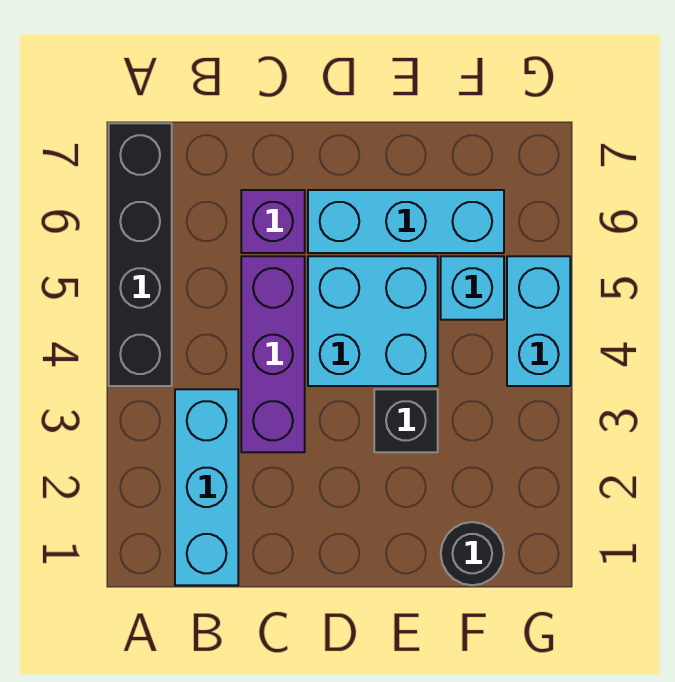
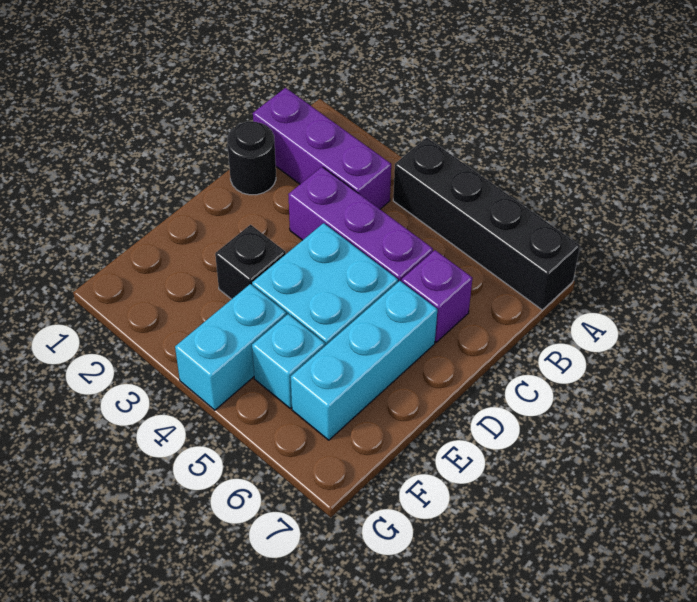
cyan brick B1:B3 level 1 -> purple brick B1:B3 level 1
black round brick F1 level 1 -> black round brick C1 level 1
cyan brick G4:G5 level 1 -> cyan brick F4:G4 level 1

